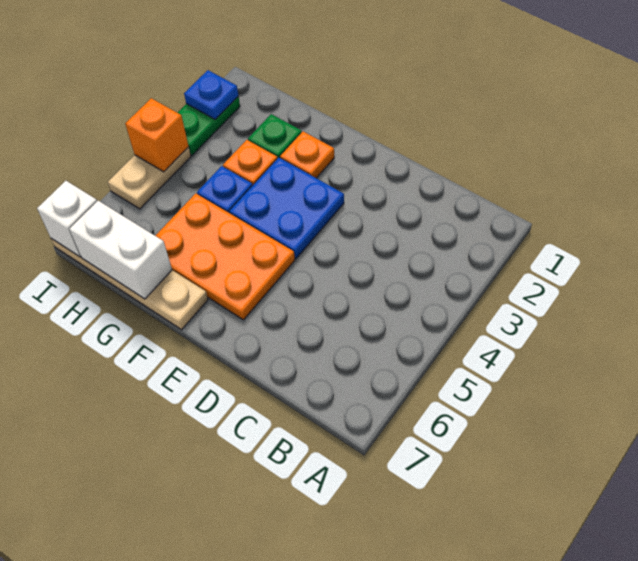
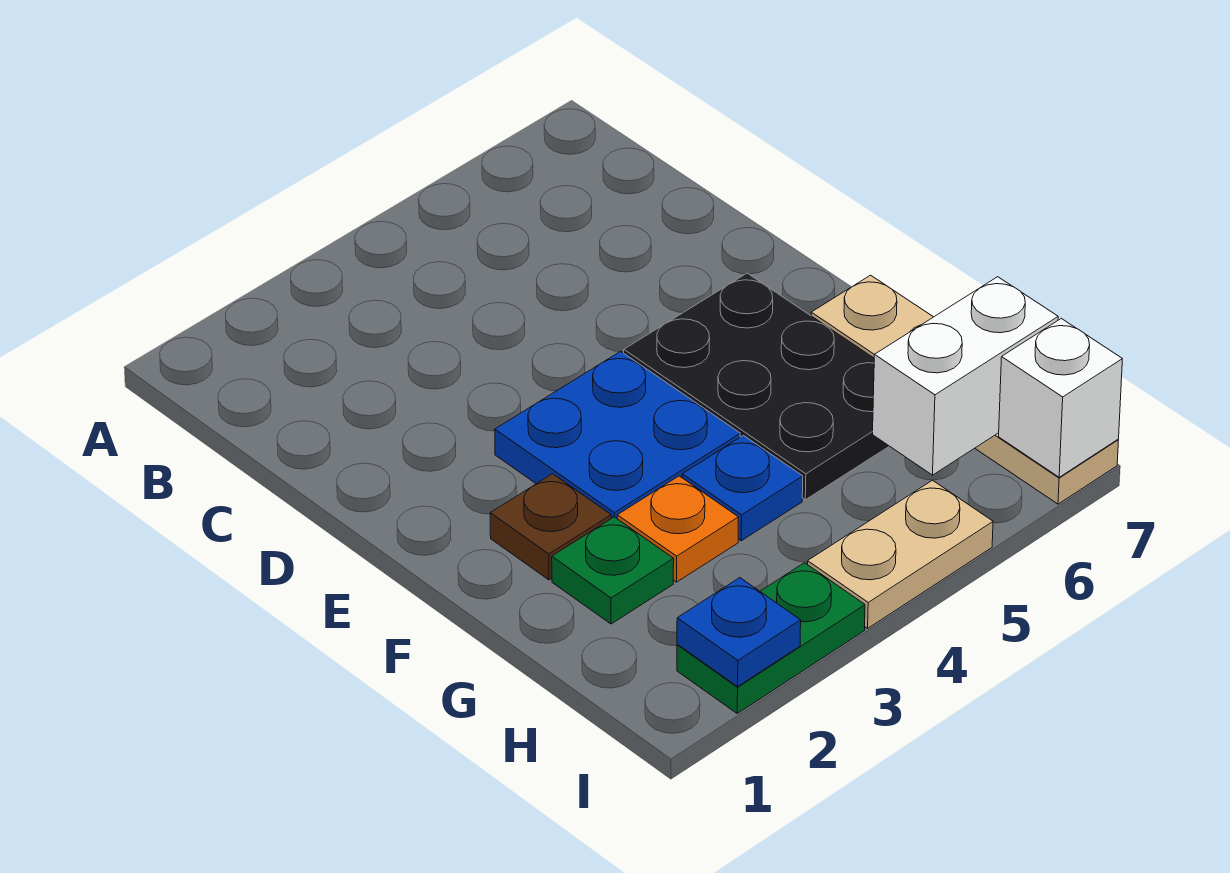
orange plate E5:G6 level 1 -> black plate E5:G6 level 1
orange plate F2 level 1 -> brown plate F2 level 1
white brick G7:H7 level 2 -> white brick H6:H7 level 2
orange brick I4 level 2 -> none

